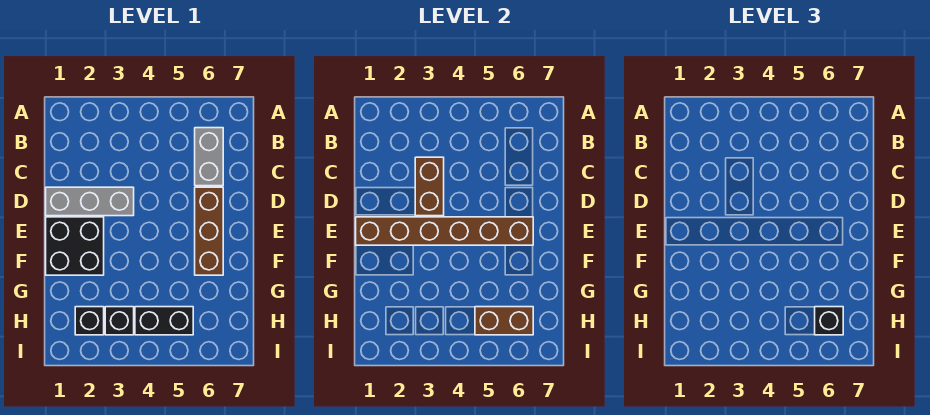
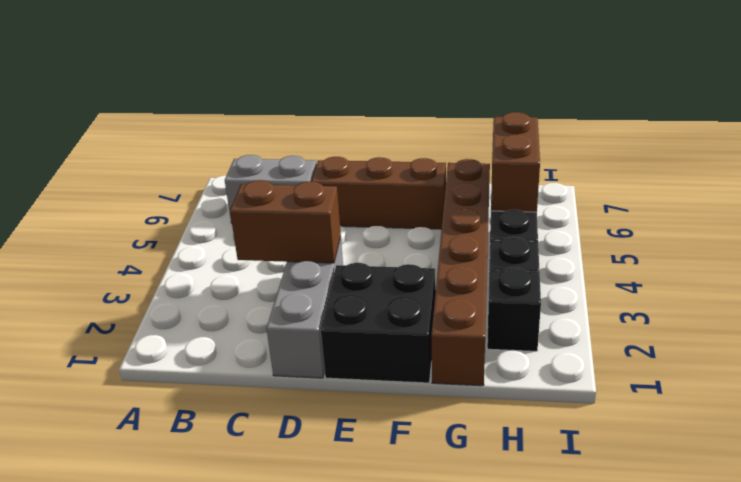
brown brick E1:E6 level 2 -> brown brick G1:G6 level 1
black brick H6 level 3 -> none

